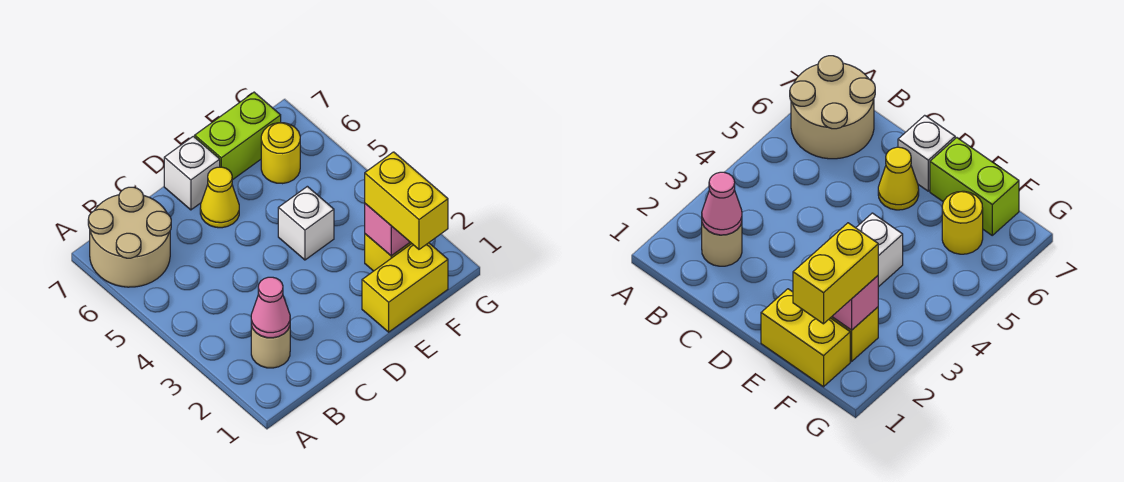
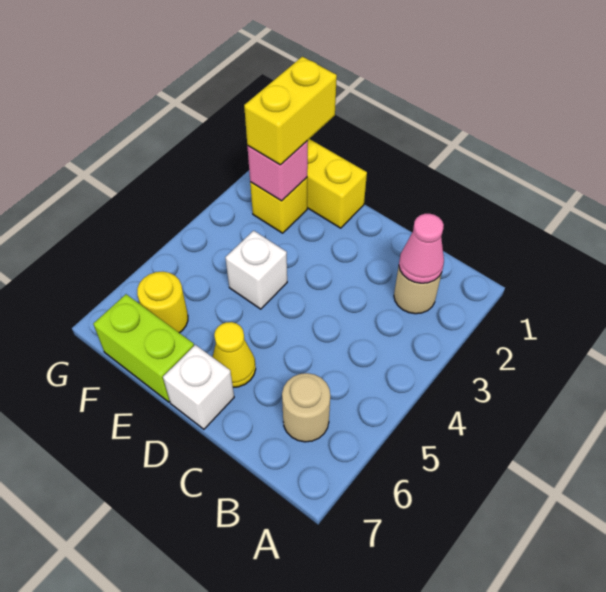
tan round brick A6:B7 level 1 -> tan round brick B6 level 1

